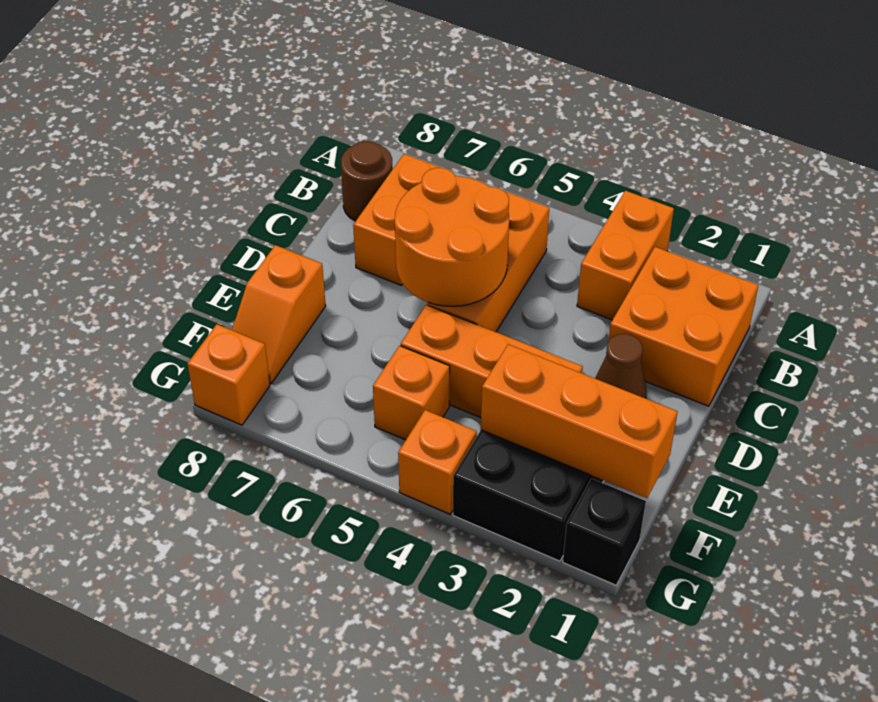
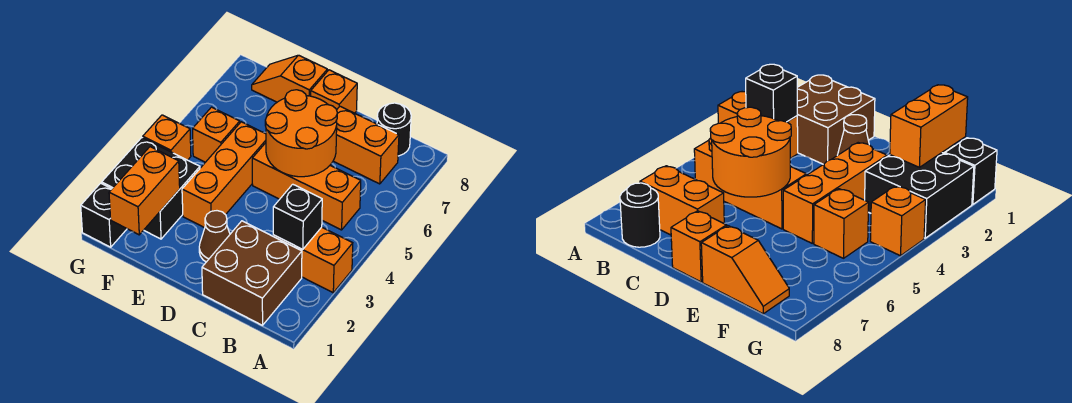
orange brick B1:C2 level 1 -> brown brick B1:C2 level 1
none -> black brick B3 level 2
brown round brick B8 level 1 -> black round brick B8 level 1
orange brick F1:F3 level 2 -> orange brick F1:F2 level 2
orange brick G8 level 1 -> orange brick D8 level 1

